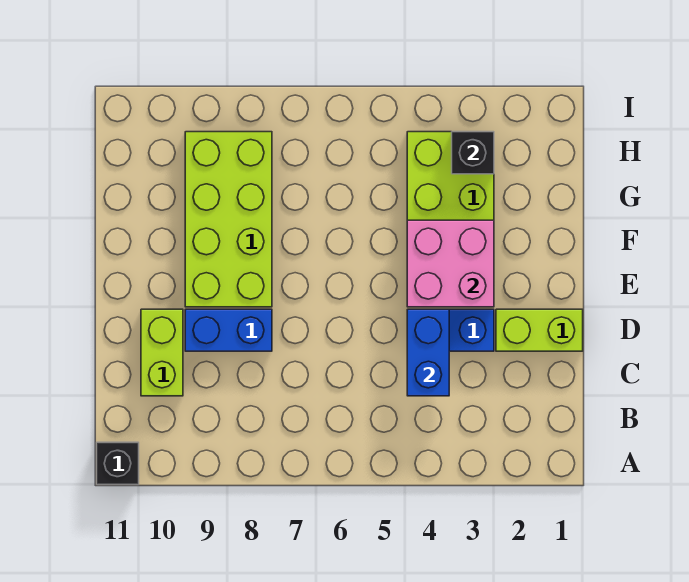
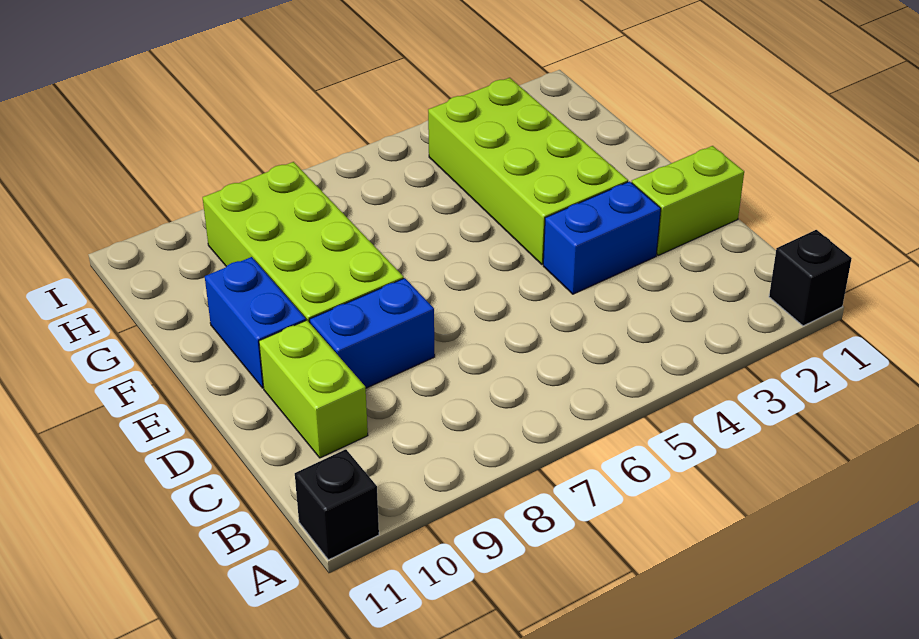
blue brick C4:D4 level 2 -> blue brick E10:F10 level 1
pink brick E3:F4 level 2 -> none
black brick H3 level 2 -> black brick A1 level 1

